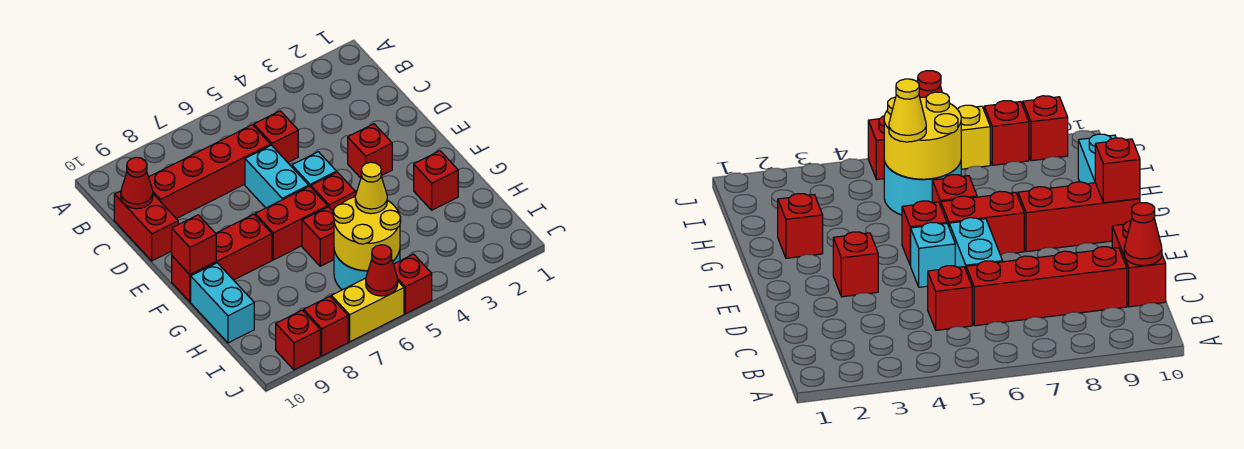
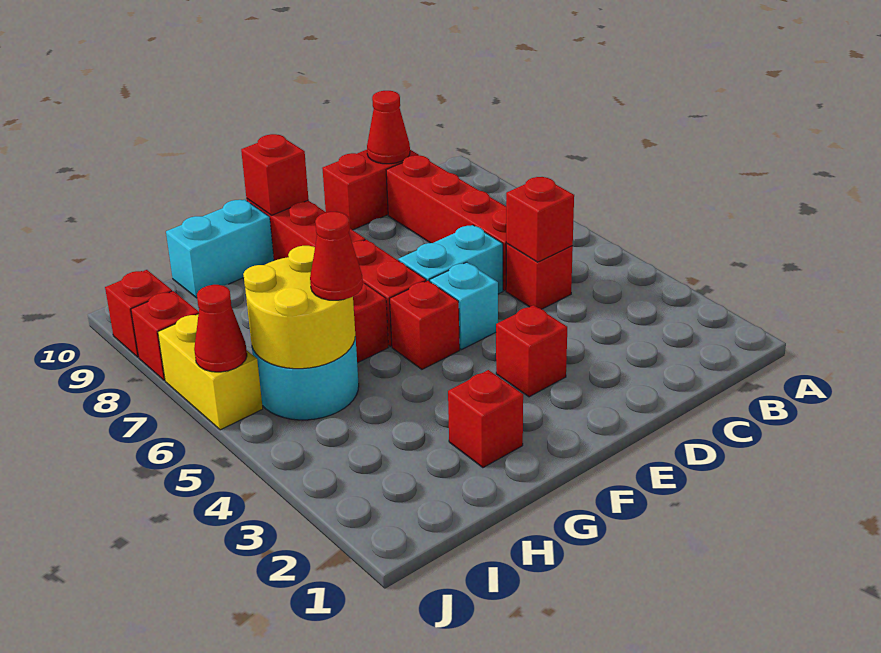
yellow cone H5 level 3 -> red cone H5 level 3
red brick J5 level 1 -> red brick C5 level 2

